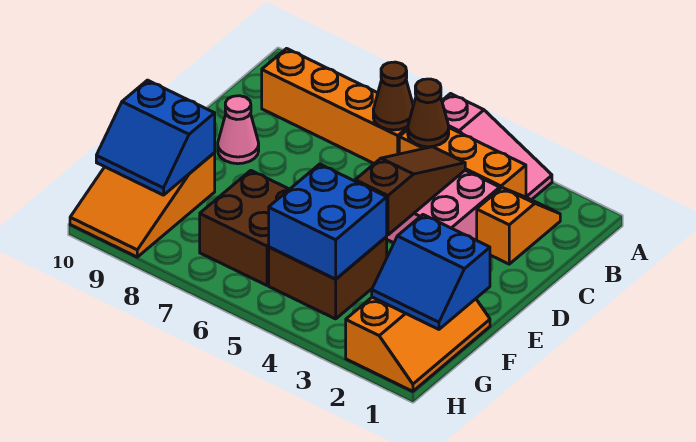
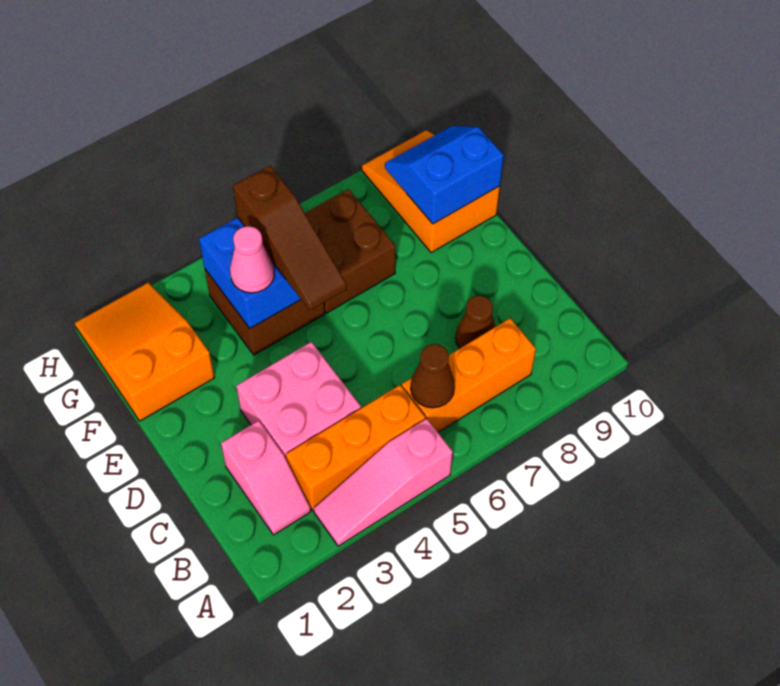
orange slope B2:C2 level 1 top C -> pink slope B2:C2 level 1 top C
brown cone B5 level 2 -> brown cone C8 level 1
orange brick B6:B9 level 1 -> orange brick B6:B8 level 1
brown slope C4:E4 level 2 top E -> brown slope E5:G5 level 3 top G
pink cone D9 level 1 -> pink cone F4 level 3
orange slope F1:H2 level 1 top 2 -> orange slope F1:H2 level 1 top F
blue slope F1:G2 level 2 top F -> none

